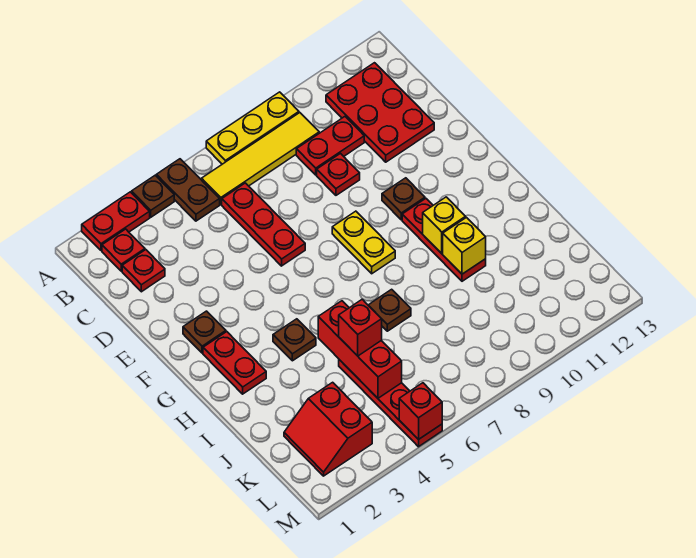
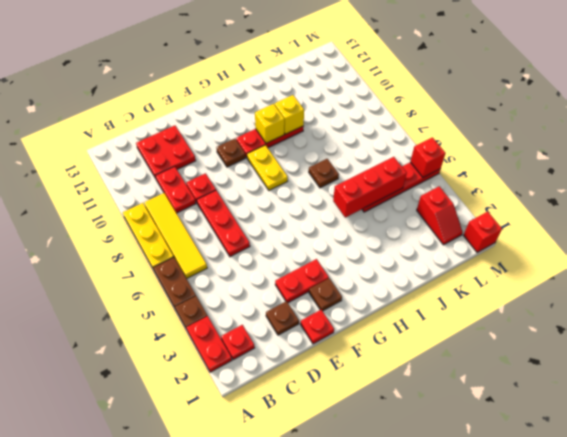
brown plate A5:B5 level 1 -> brown plate A5:A6 level 1
red plate B11:D12 level 1 -> red plate C11:D12 level 1
red plate C2 level 1 -> red plate E1 level 1
red plate C6:E6 level 1 -> red plate D6:D8 level 1
yellow plate F8:G8 level 1 -> yellow plate G8:G9 level 1
red plate G2:H2 level 1 -> red plate E3:F3 level 1
brown plate H4 level 1 -> brown plate D2 level 1
red brick J5 level 3 -> red brick M1 level 1
red slope K2:L3 level 1 top 3 -> red slope L2:L3 level 1 top 3

